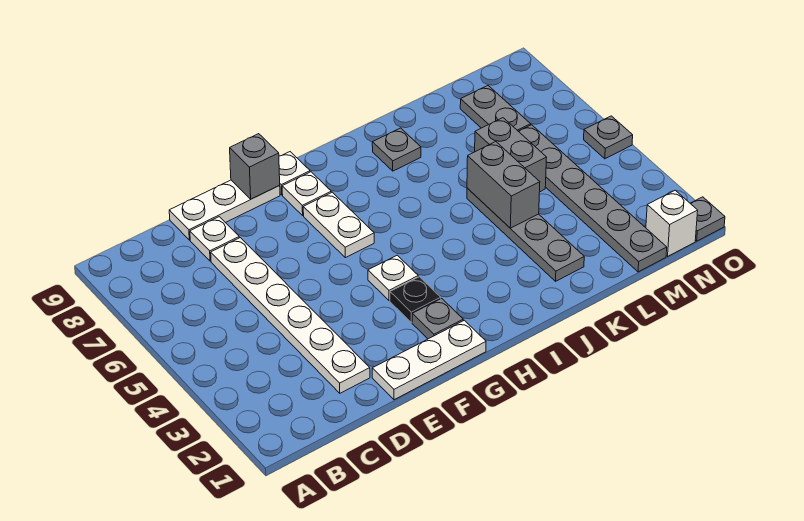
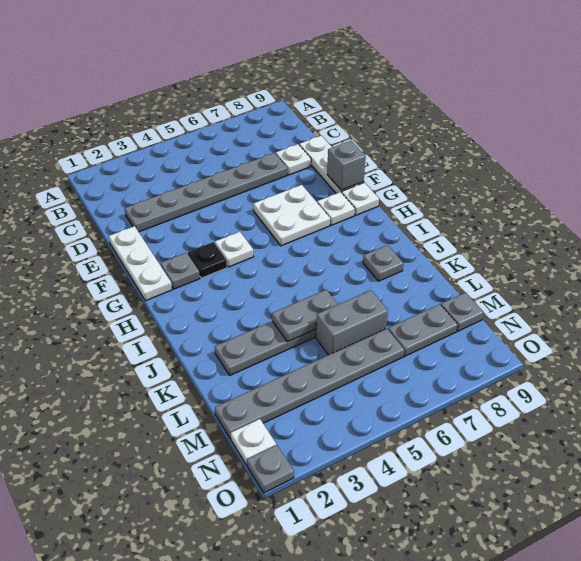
white plate D2:D7 level 1 -> grey plate D2:D7 level 1
white plate G6:G7 level 1 -> white plate F6:G7 level 1
grey brick K4:K5 level 2 -> grey plate K4:K5 level 2
white brick N1 level 1 -> white plate N1 level 1
grey plate O5 level 1 -> grey plate M9 level 1

